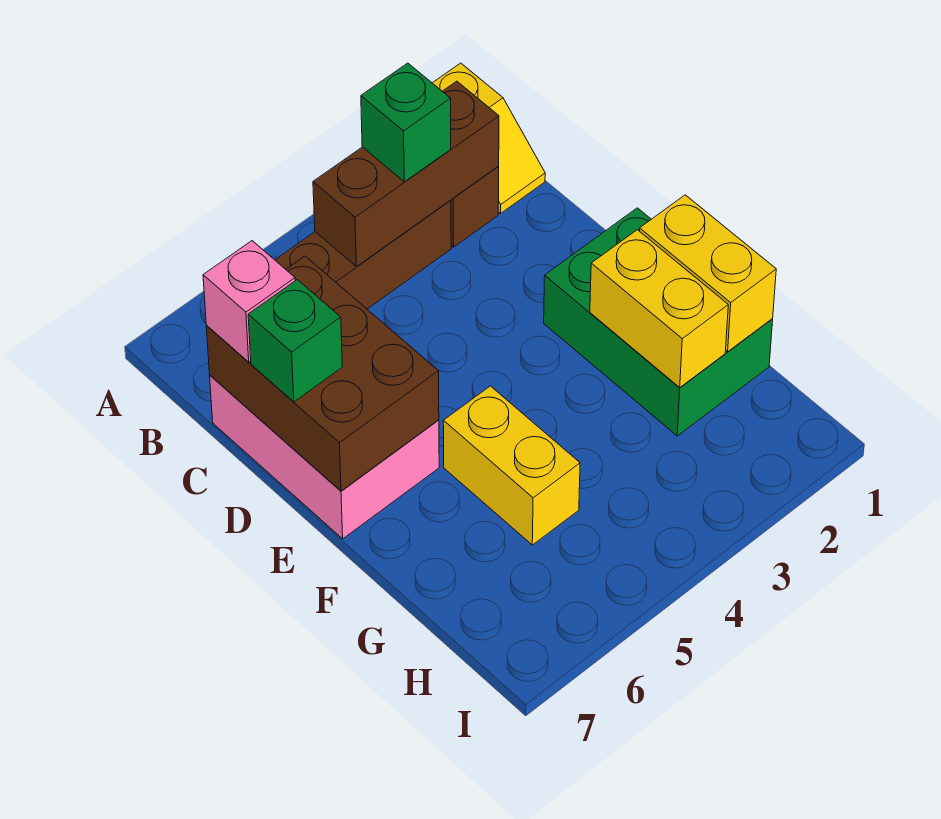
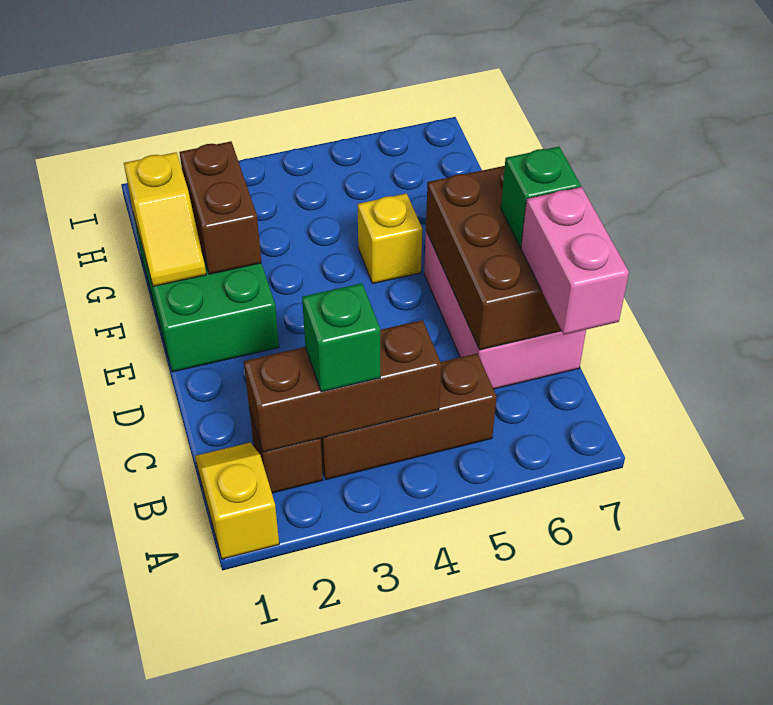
pink brick C7 level 3 -> pink brick B7:C7 level 3
yellow brick F1:G1 level 2 -> yellow slope F1:G1 level 2 top G
yellow brick F2:G2 level 2 -> brown brick F2:G2 level 2
yellow brick F5:G5 level 1 -> yellow brick F5 level 1

